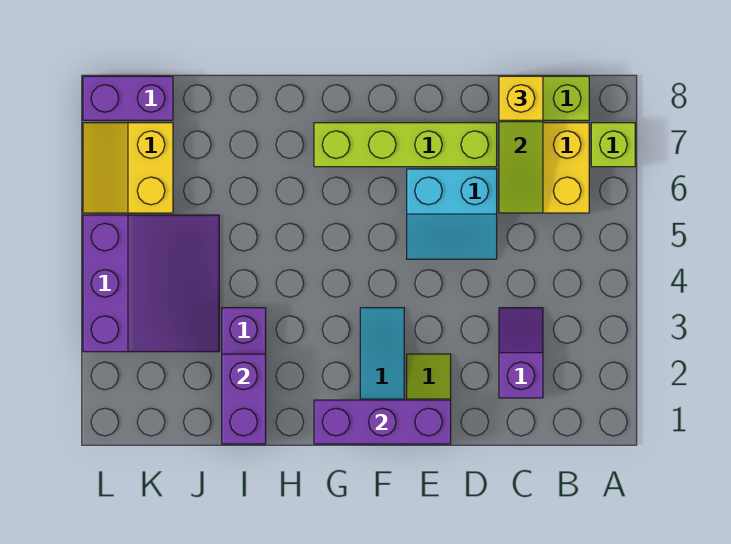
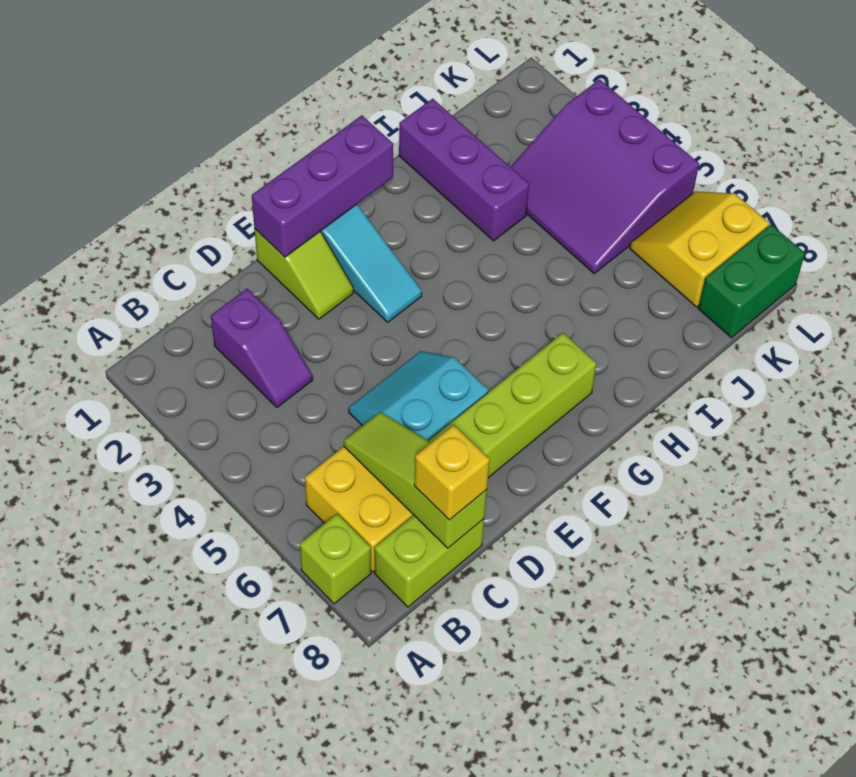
purple brick I1:I2 level 2 -> none
yellow slope K6:L7 level 1 top K -> yellow slope K6:L7 level 1 top 7
purple brick K8:L8 level 1 -> green brick K8:L8 level 1

